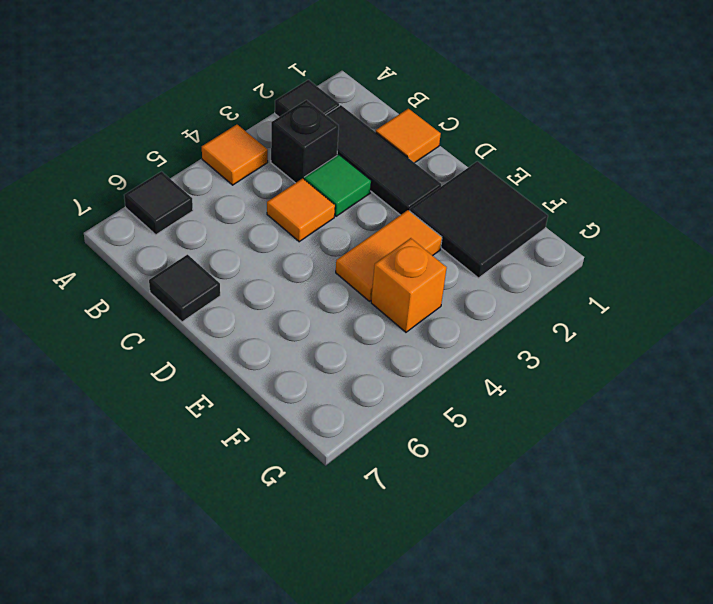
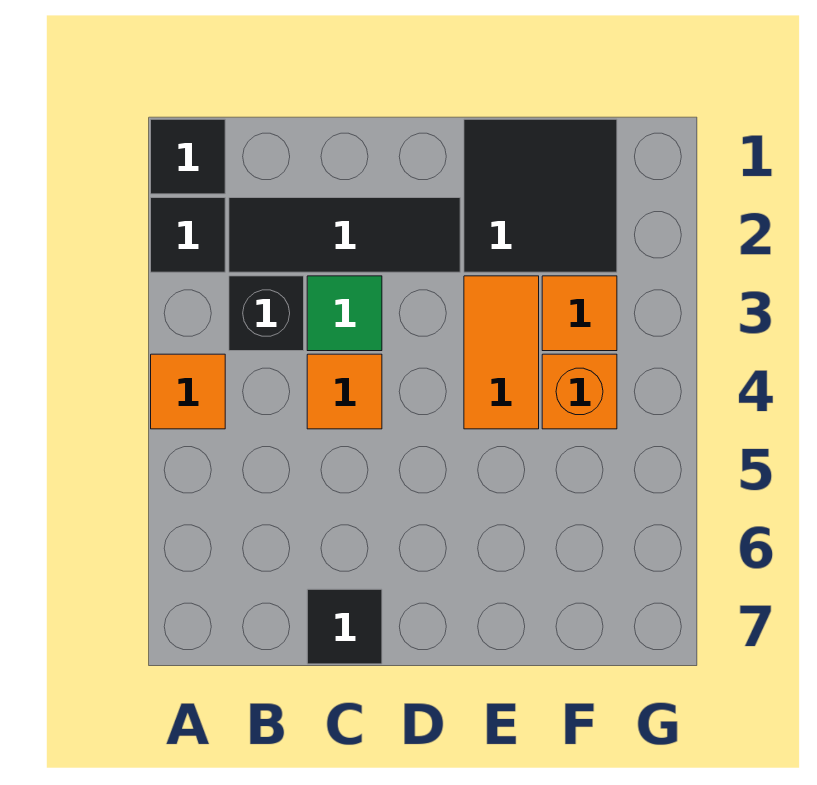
black tile A6 level 1 -> black tile A1 level 1
orange tile C1 level 1 -> orange tile F3 level 1

